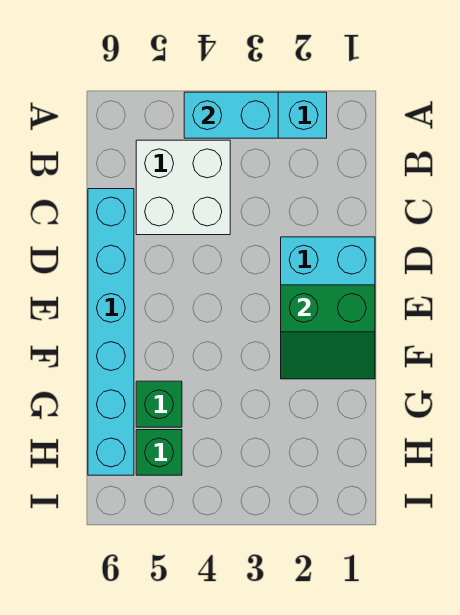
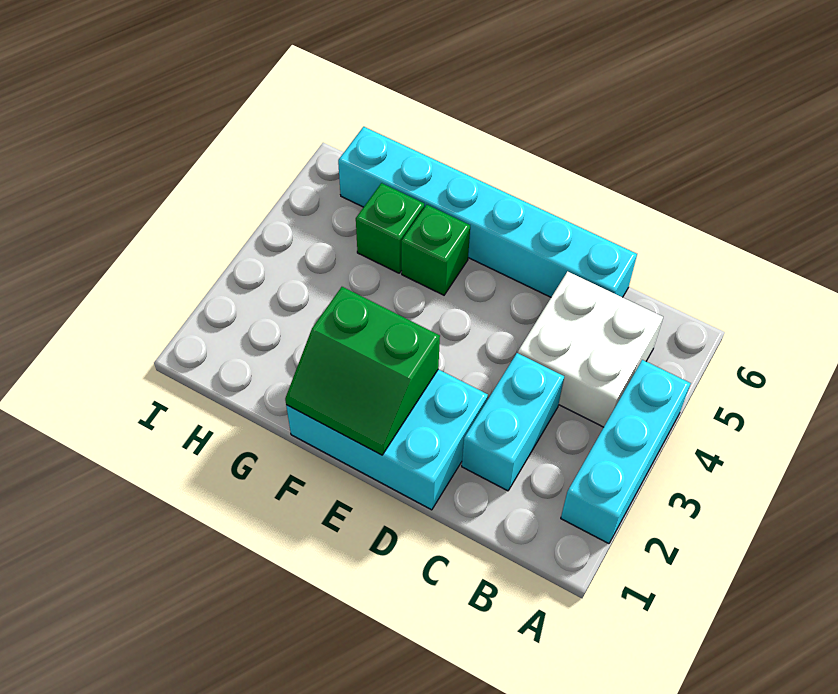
cyan brick A3:A4 level 2 -> cyan brick C2:C3 level 1
green slope E1:F2 level 2 top E -> green slope E1:F2 level 2 top 2
green brick H5 level 1 -> green brick F5 level 1

